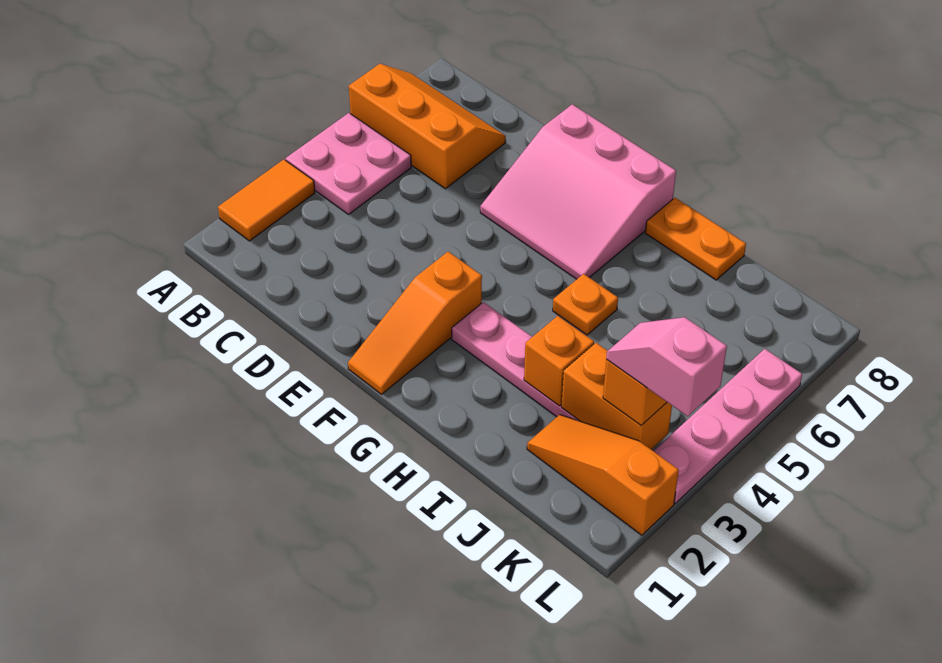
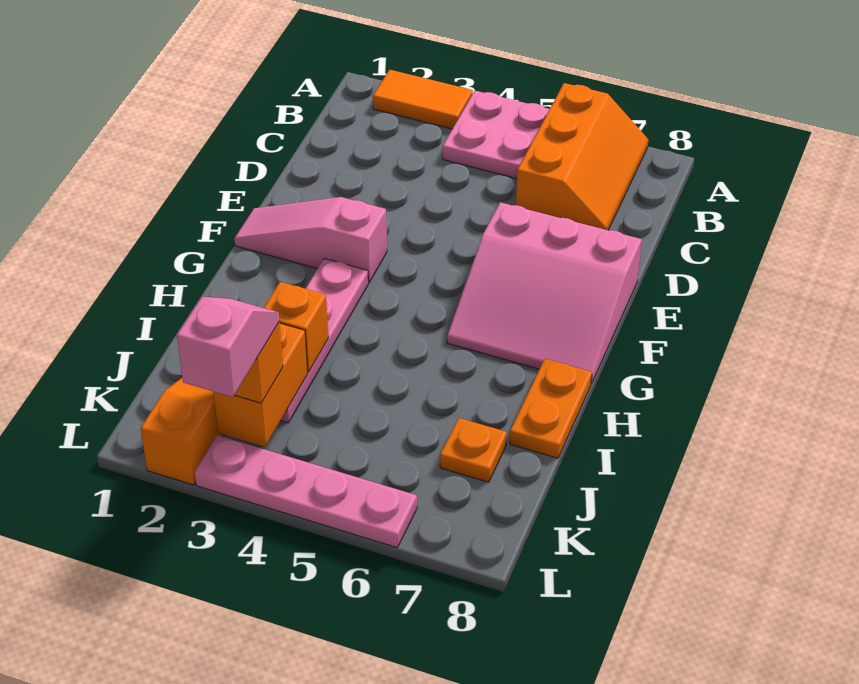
pink slope E6:G8 level 1 top 8 -> pink slope E6:G8 level 1 top E
orange slope F1:F3 level 1 top 3 -> pink slope F1:F3 level 1 top 3
orange plate H5 level 1 -> orange plate J7 level 1

